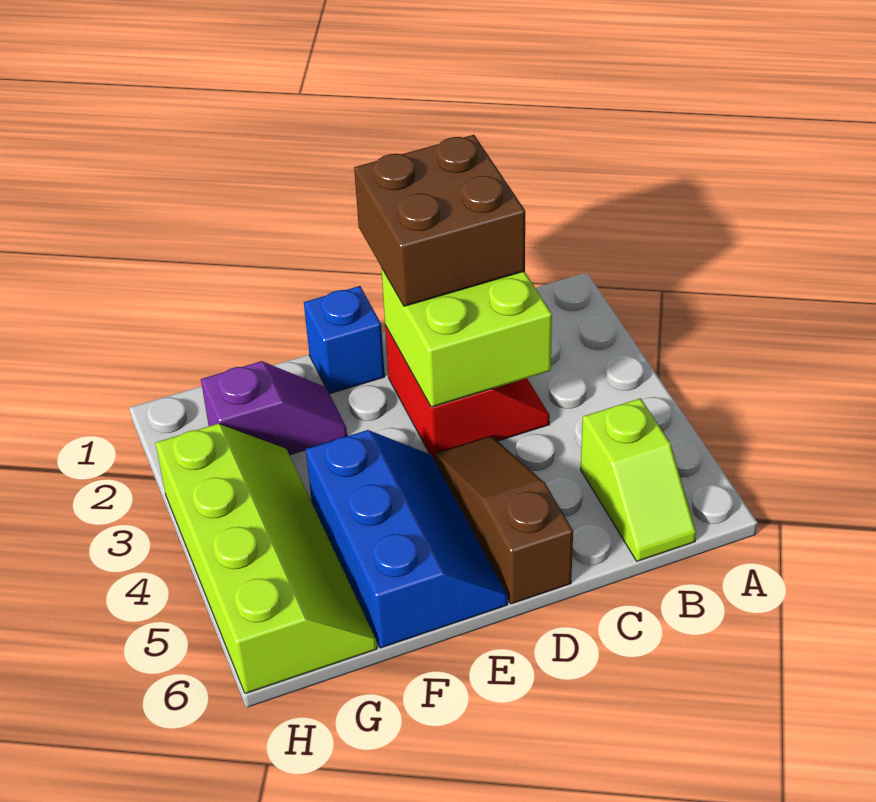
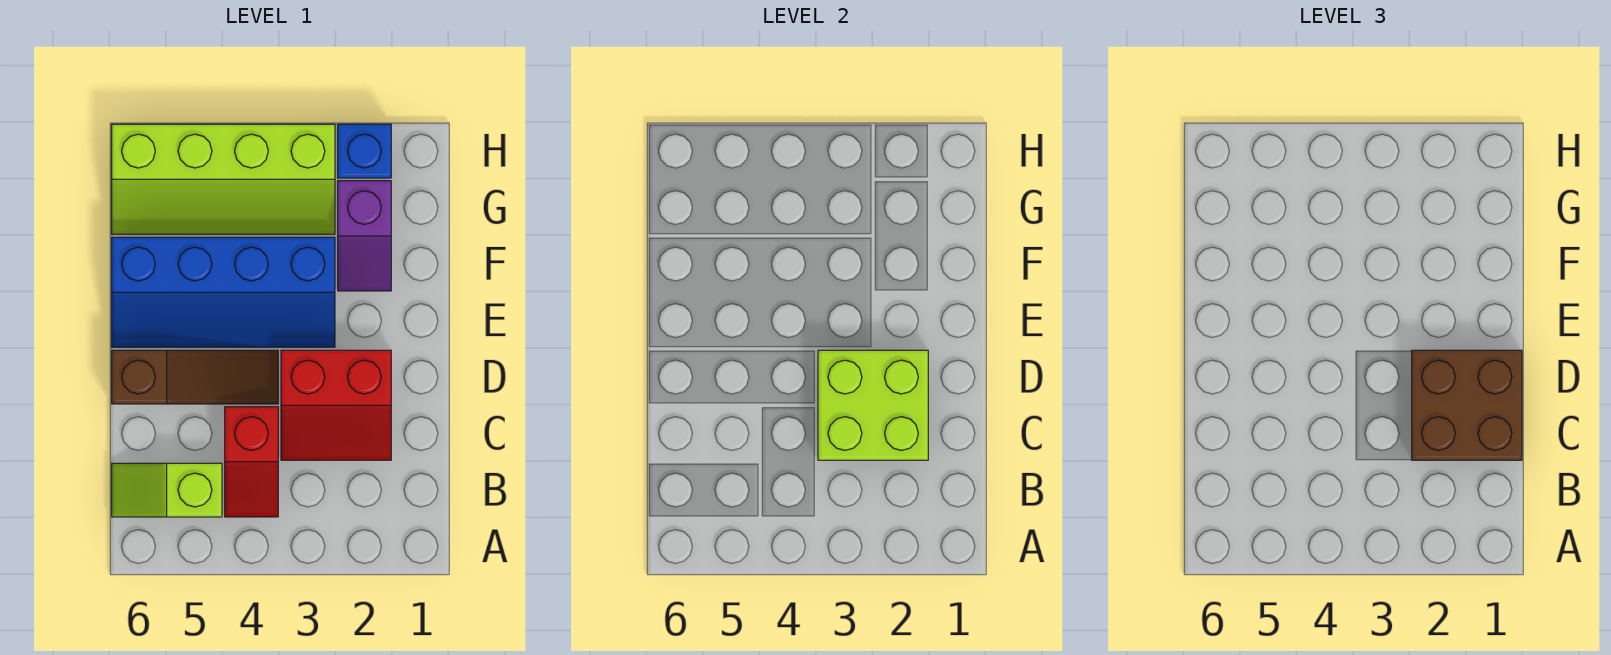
none -> red slope B4:C4 level 1 top C
blue brick E1 level 1 -> blue brick H2 level 1
blue slope E4:F6 level 1 top F -> blue slope E3:F6 level 1 top F

